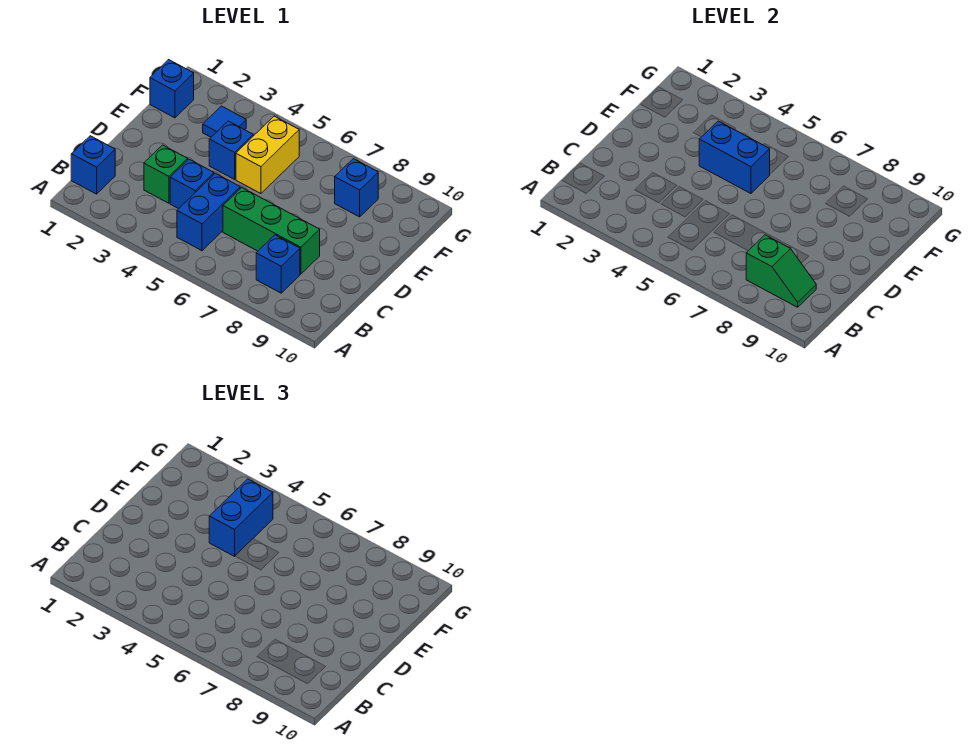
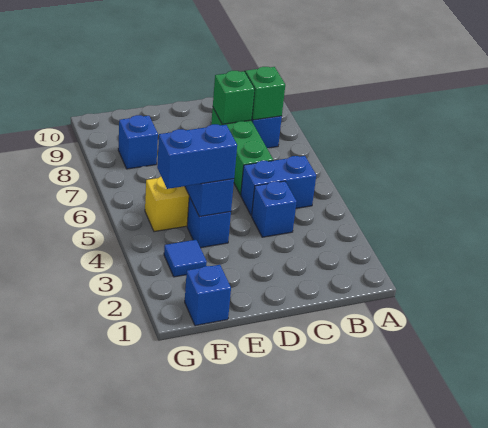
blue brick B1 level 1 -> none
green brick C3 level 1 -> green brick C8 level 2

